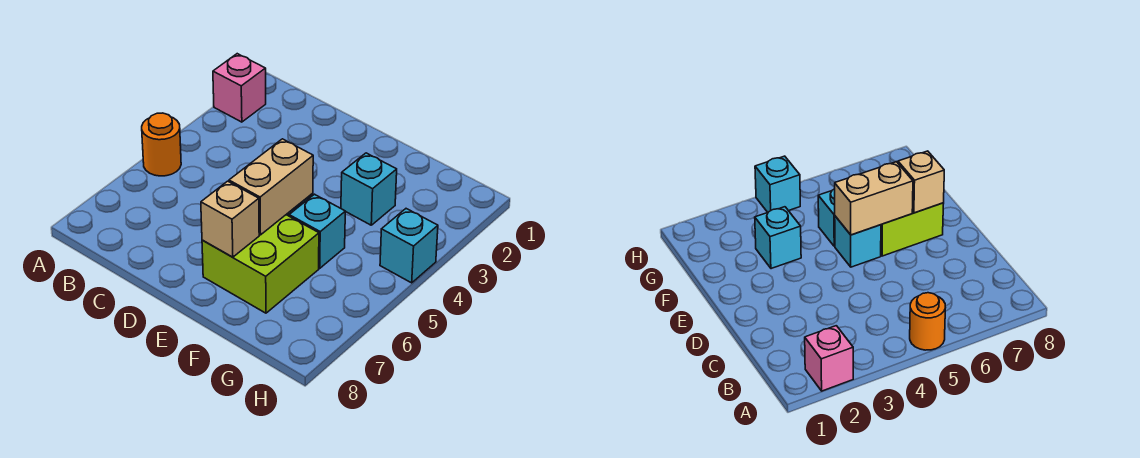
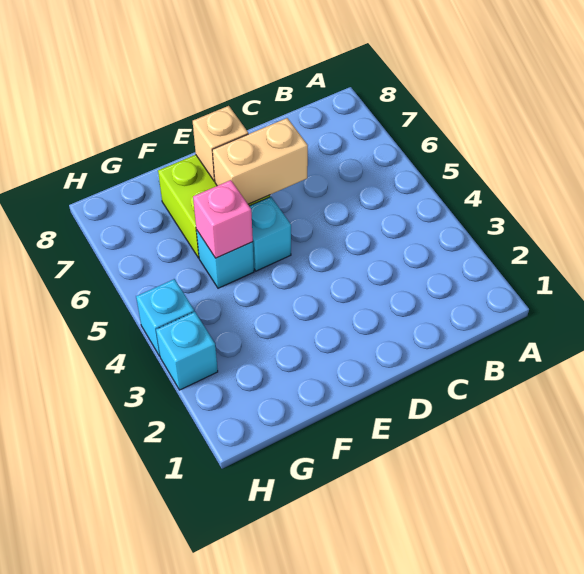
pink brick A2 level 1 -> pink brick F5 level 2
orange round brick A5 level 1 -> none
tan brick E5:E6 level 2 -> tan brick D6:E6 level 2
cyan brick F3 level 1 -> cyan brick H3 level 1

